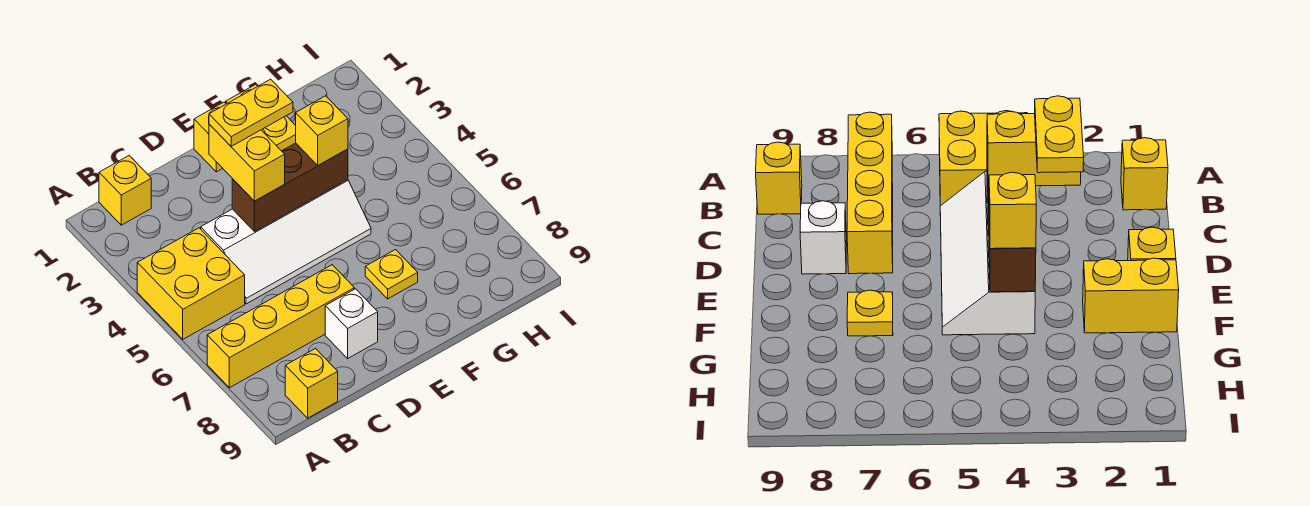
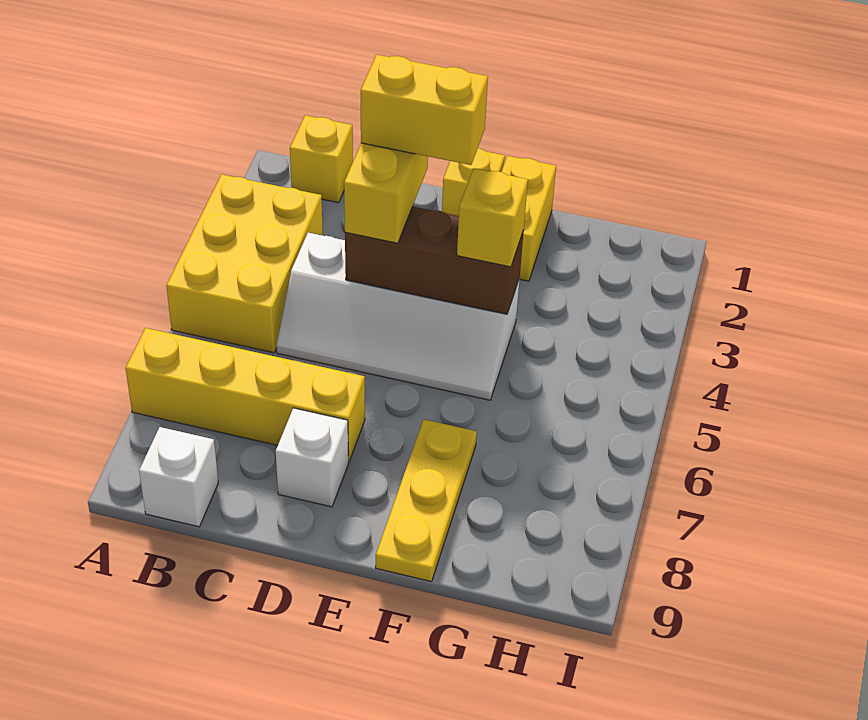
yellow brick A4:B5 level 1 -> yellow brick A3:B5 level 1
yellow brick B9 level 1 -> white brick B9 level 1
yellow plate D3:E3 level 4 -> yellow brick D3:E3 level 4
yellow plate F7 level 1 -> yellow plate F7:F9 level 1

